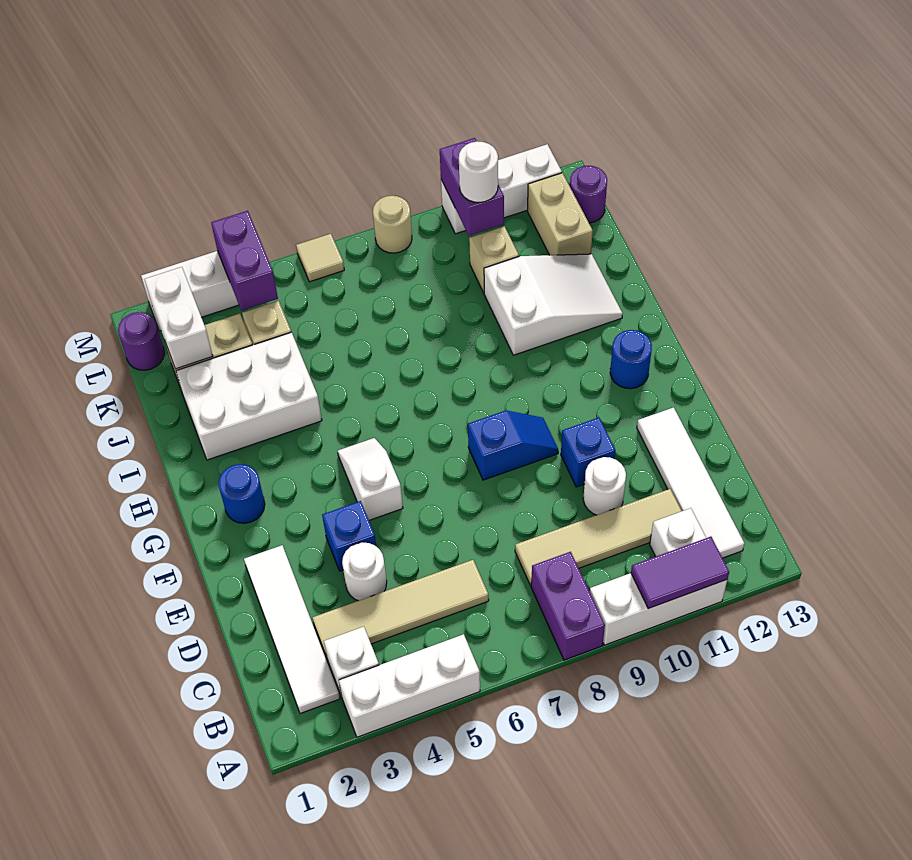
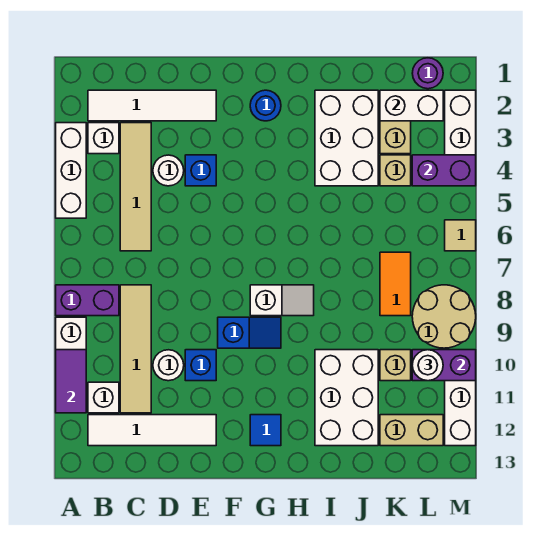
white slope F5:G5 level 1 top F -> white slope G8:H8 level 1 top G
blue slope F8:F9 level 1 top 8 -> blue slope F9:G9 level 1 top F
blue round brick G12 level 1 -> blue tile G12 level 1
white slope I10:J12 level 1 top 10 -> white brick I10:J12 level 1
none -> orange tile K7:K8 level 1
purple round brick L13 level 1 -> none
tan round brick M8 level 1 -> tan round brick L8:M9 level 1

